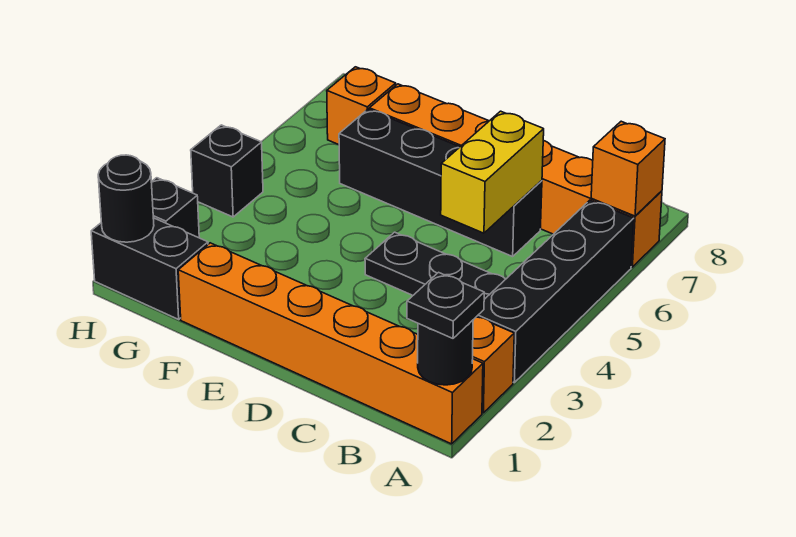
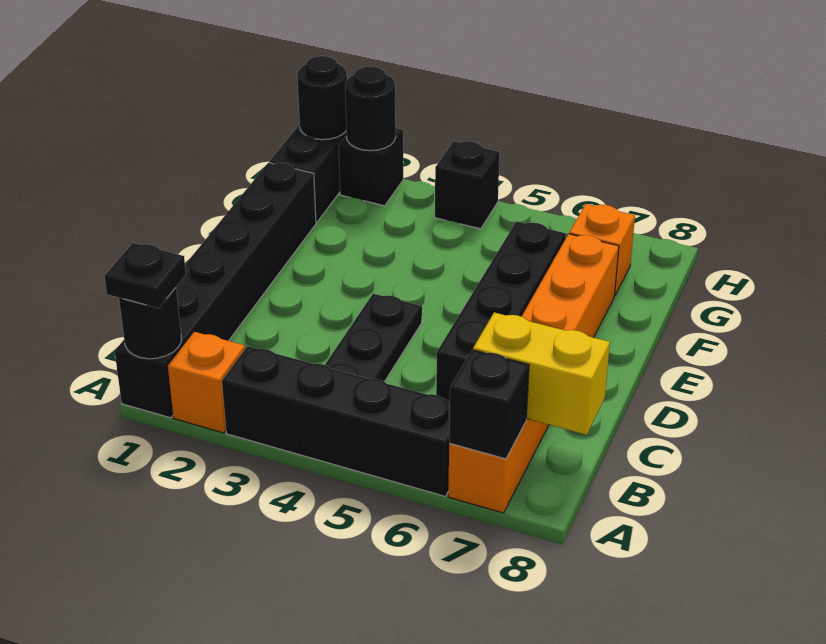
orange brick A1:F1 level 1 -> black brick A1:F1 level 1
orange brick A7 level 2 -> black brick A7 level 2
yellow brick C5:C6 level 2 -> yellow brick B7:B8 level 2
none -> black round brick H2 level 2

